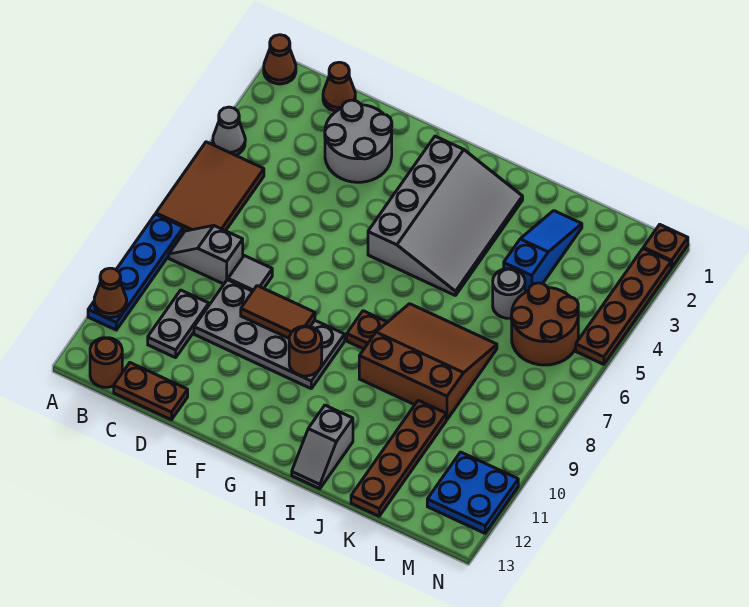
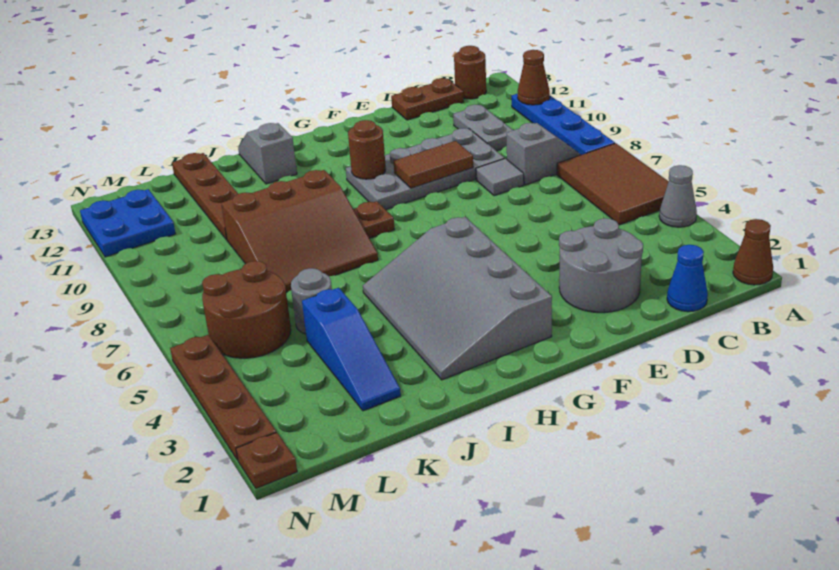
brown cone C1 level 1 -> blue cone C1 level 1

